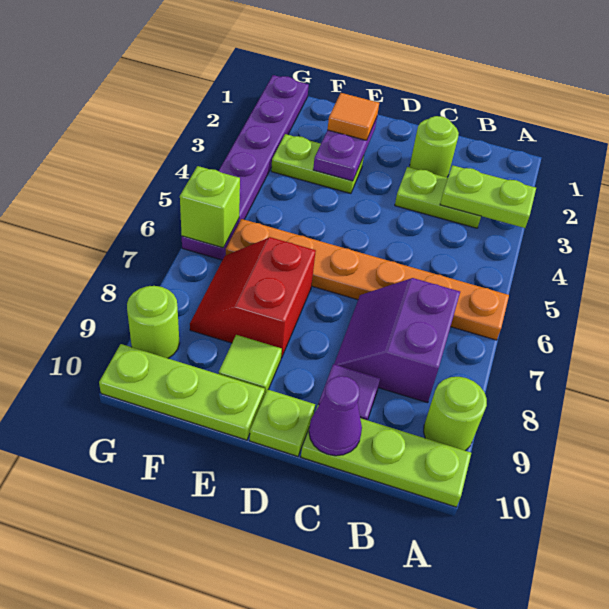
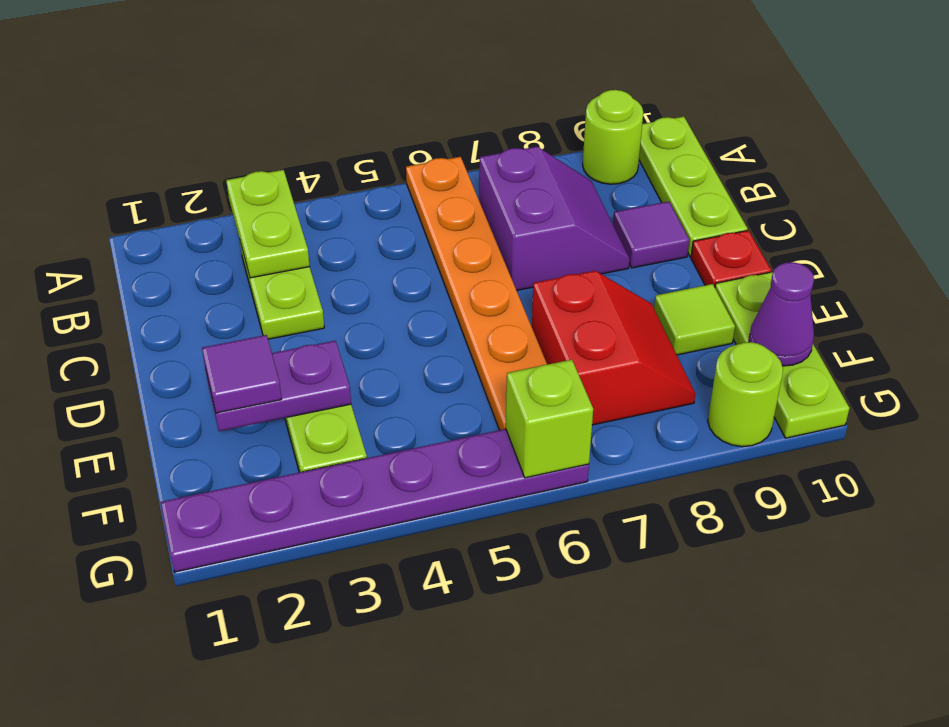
purple slope B7:C8 level 1 top B -> purple slope B7:C8 level 1 top 7
lime round brick C2 level 1 -> none
purple cone C10 level 2 -> purple cone F10 level 2
lime plate D10 level 1 -> red plate D10 level 1
orange tile E2 level 3 -> purple tile E2 level 3
red slope E7:F8 level 1 top E -> red slope E7:F8 level 1 top 7

